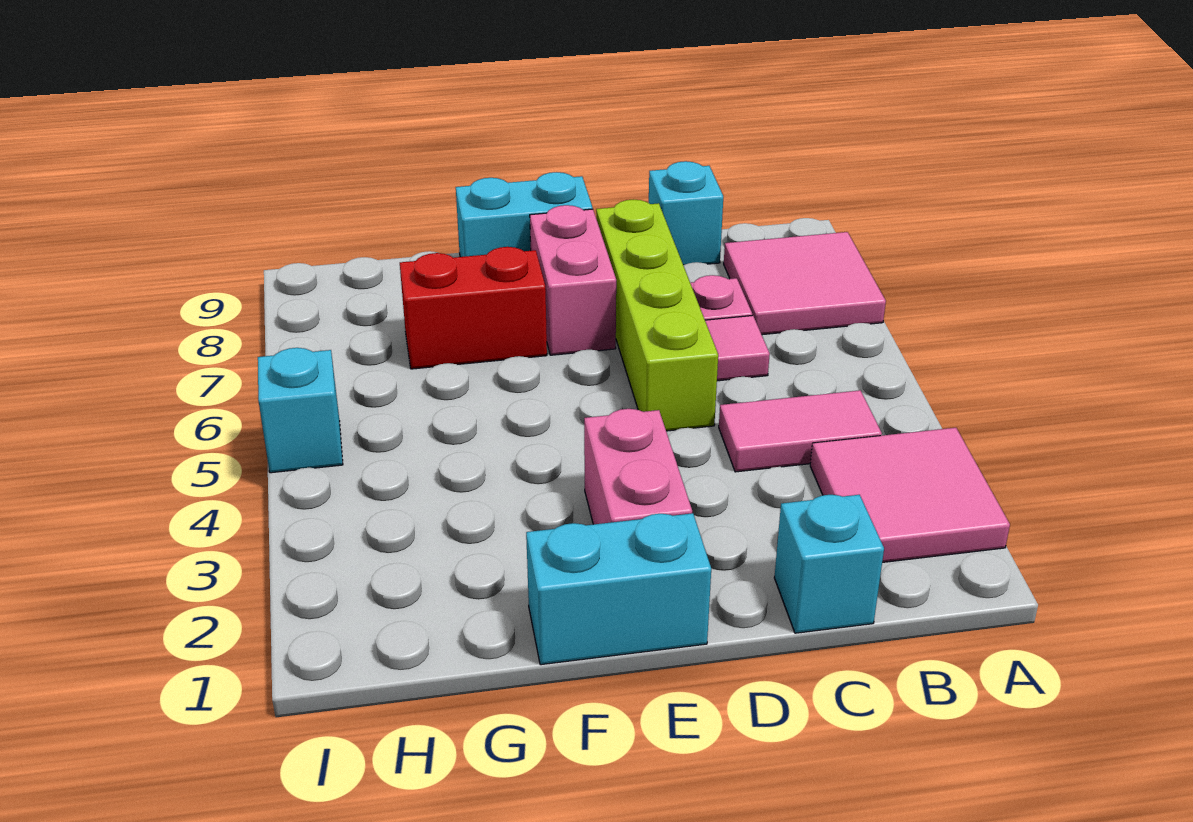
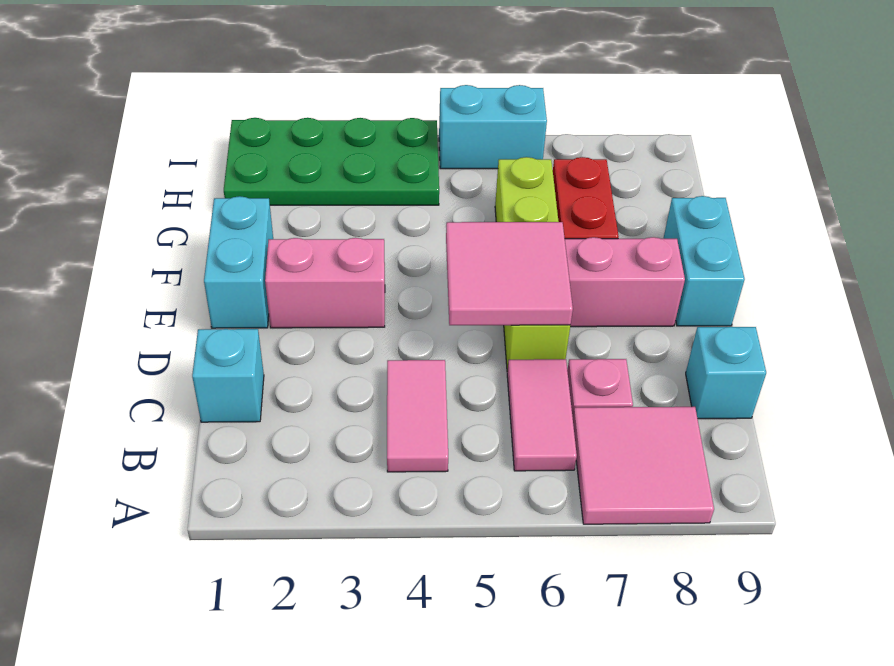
pink tile A2:B3 level 1 -> pink tile D5:E6 level 2
pink tile C6 level 1 -> pink tile B6:C6 level 1
lime brick D5:D8 level 1 -> lime brick D6:G6 level 1
none -> green plate H1:I4 level 1
cyan brick I5 level 1 -> cyan brick I5:I6 level 1

